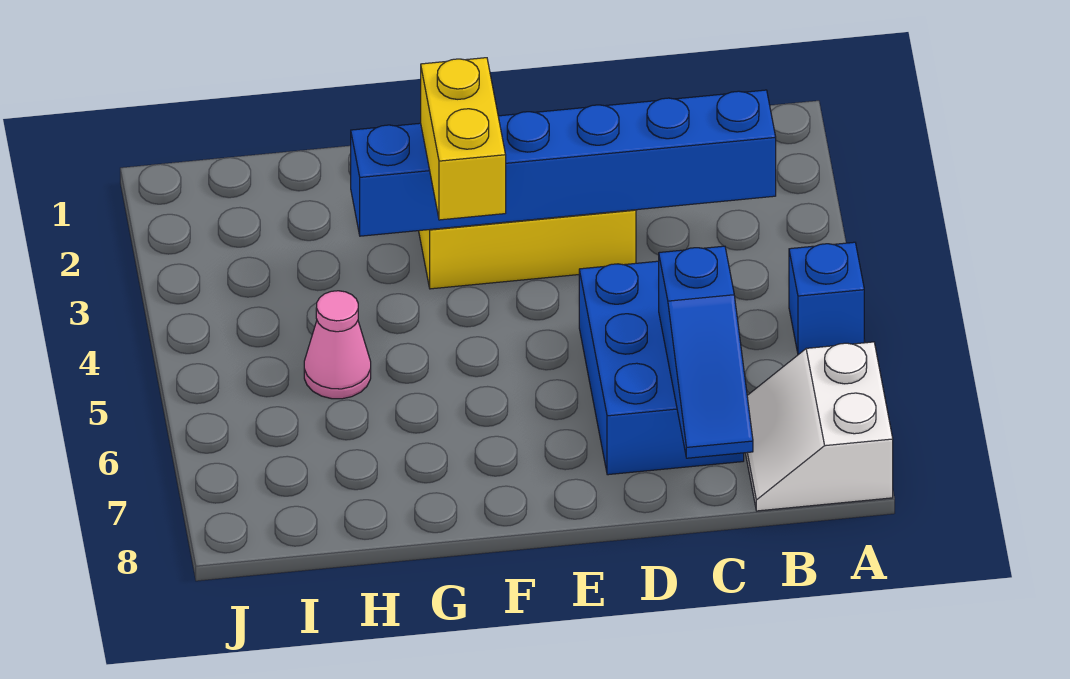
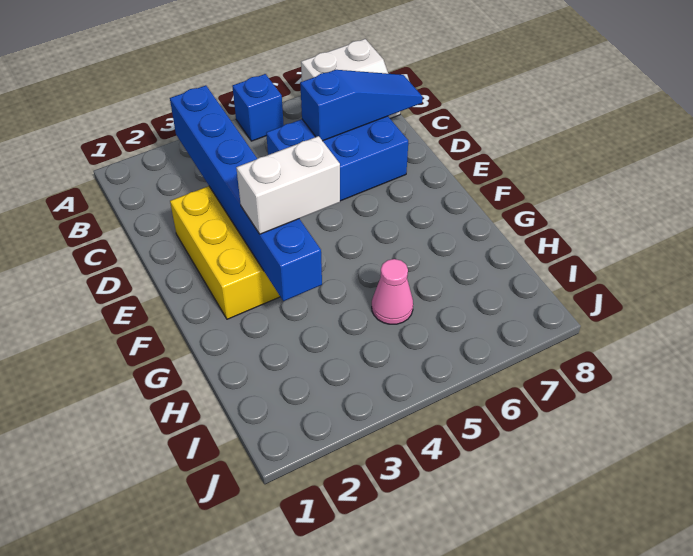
yellow brick F3:F4 level 3 -> white brick F3:F4 level 3

